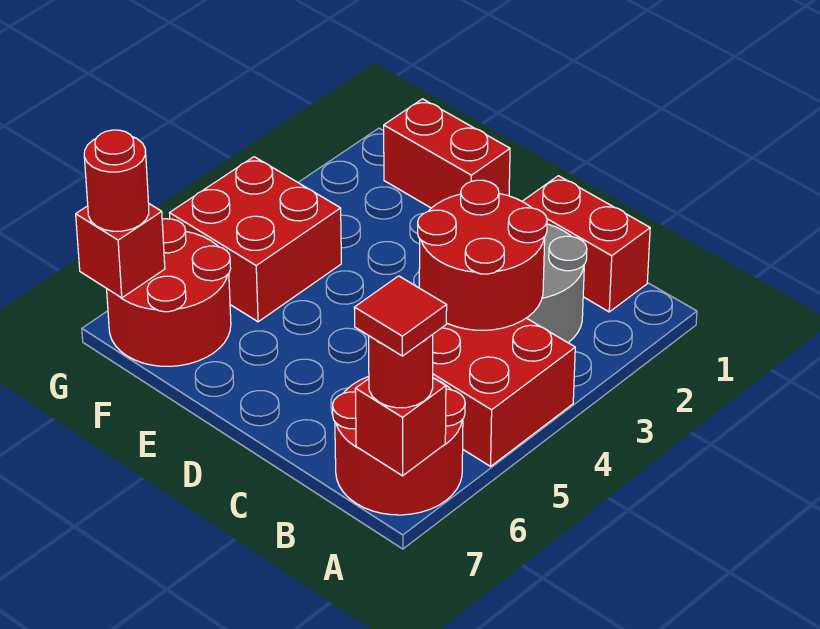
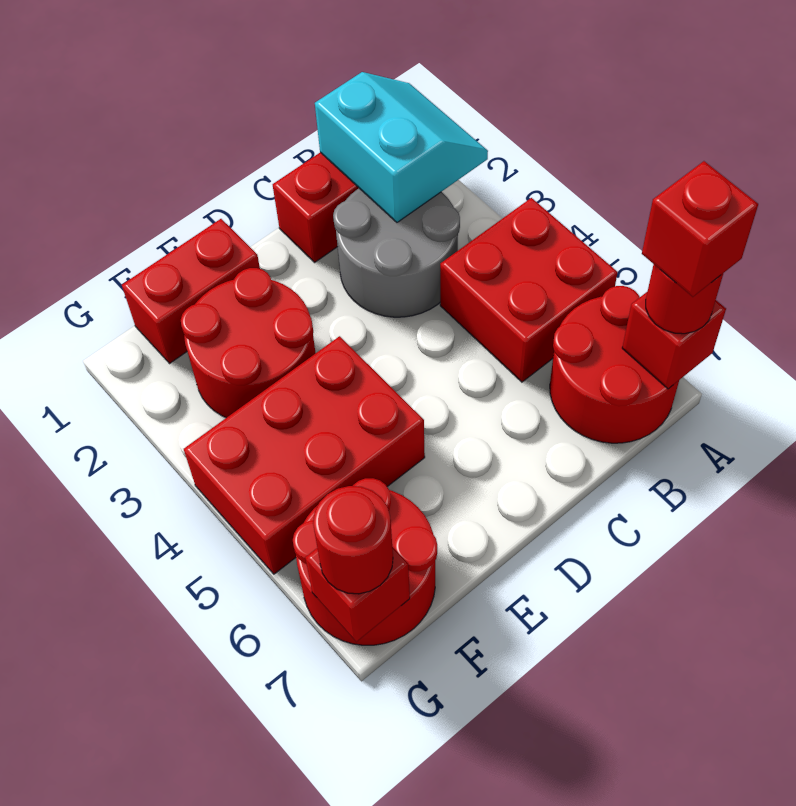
none -> cyan slope A1:B2 level 2 top B
red tile A7 level 4 -> red brick A7 level 4
red round brick B3:C4 level 2 -> red round brick E2:F3 level 1
red brick F4:G5 level 1 -> red brick E4:G5 level 1

